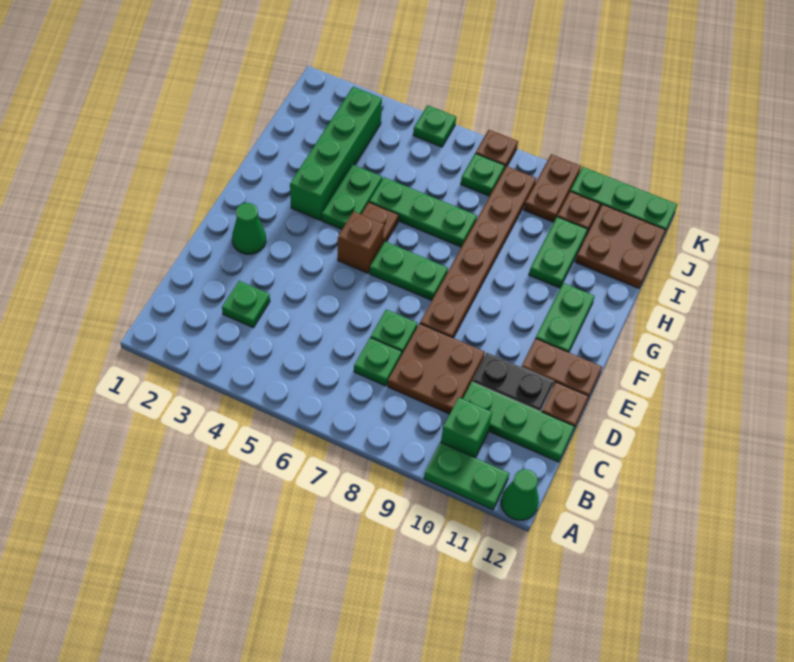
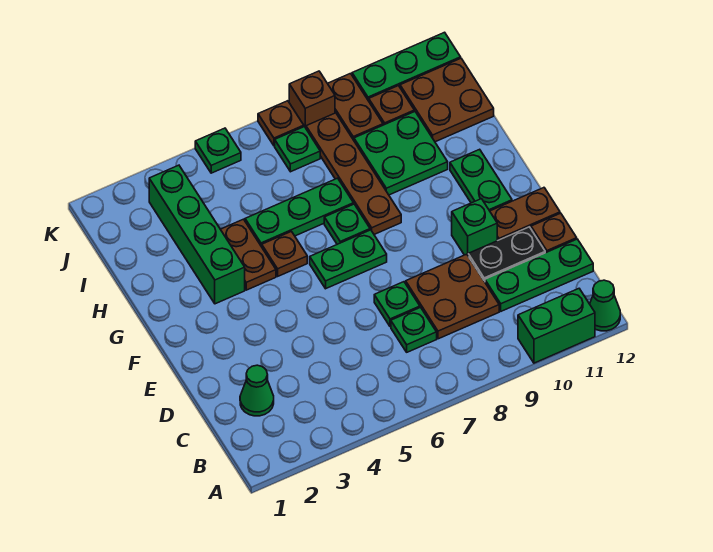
green plate A10:A11 level 1 -> green brick A10:A11 level 1
green brick B10 level 1 -> green brick E10 level 1
green plate C3 level 1 -> green plate G7 level 1
green cone E2 level 1 -> green cone C2 level 1
brown plate E8:J8 level 1 -> brown plate G8:J8 level 1
brown brick F5 level 1 -> brown brick K8 level 1
green plate G4:H4 level 1 -> brown plate G4:H4 level 1
green plate H10:I10 level 1 -> green plate H9:I10 level 1

